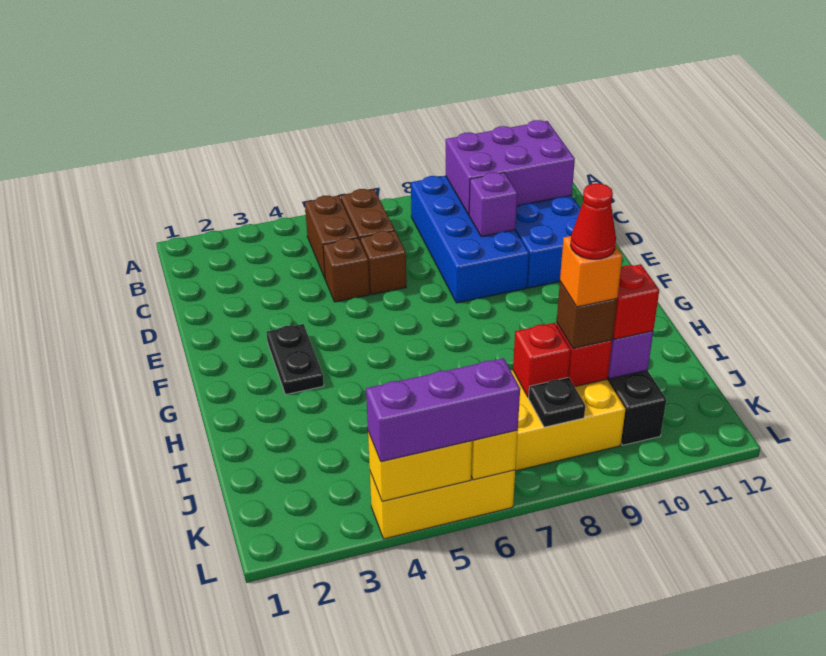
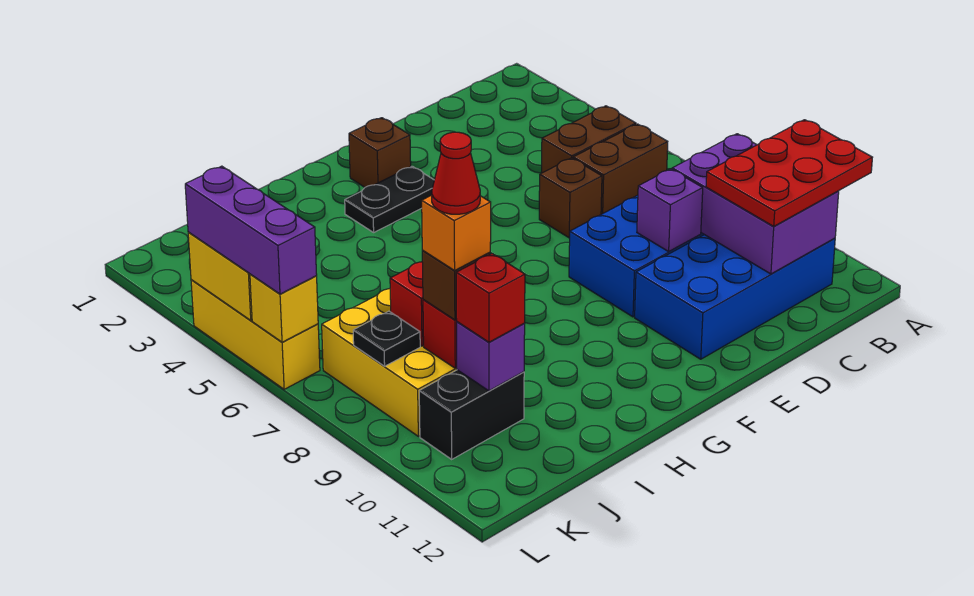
none -> red plate A10:C11 level 3
brown brick D5 level 1 -> brown brick F2 level 1

